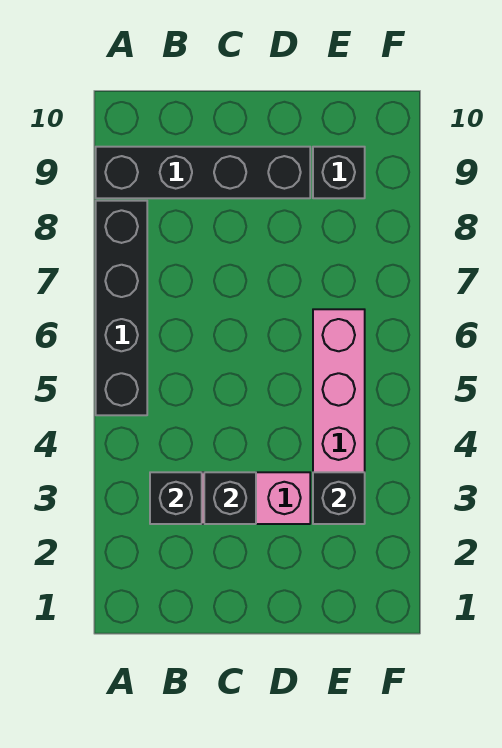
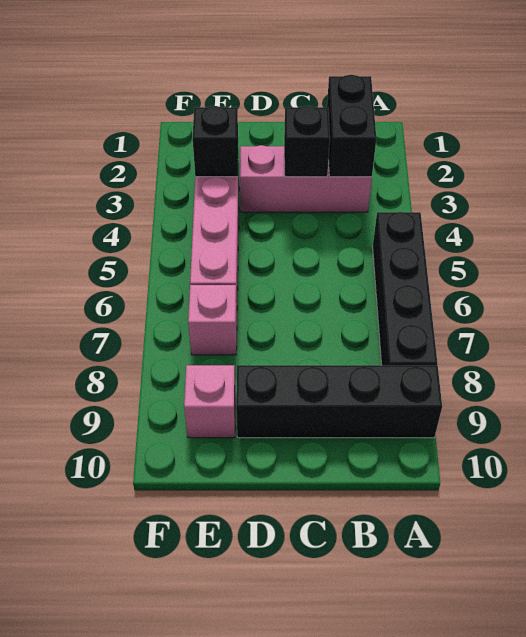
black brick B3 level 2 -> black brick B2:B3 level 2
none -> pink brick E7 level 1
black brick E9 level 1 -> pink brick E9 level 1

